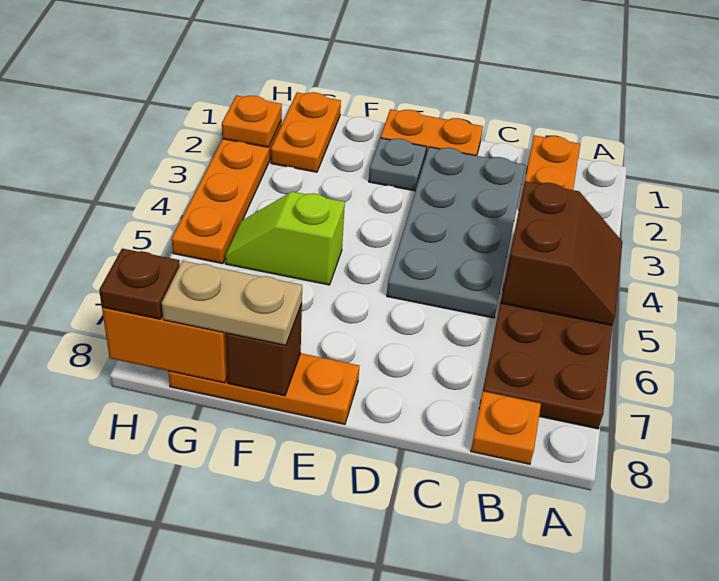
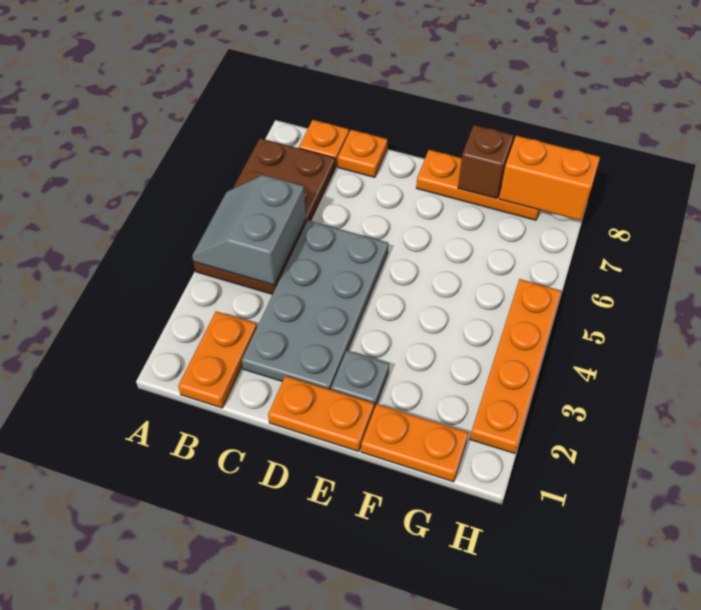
brown slope A4:B5 level 2 top B -> grey slope A4:B5 level 2 top B
lime slope F5:G5 level 1 top F -> none
tan plate F8:G8 level 3 -> none
orange plate G1:G2 level 1 -> orange plate F1:G1 level 1
orange plate H2 level 2 -> orange plate C8 level 1
brown plate H8 level 3 -> none

